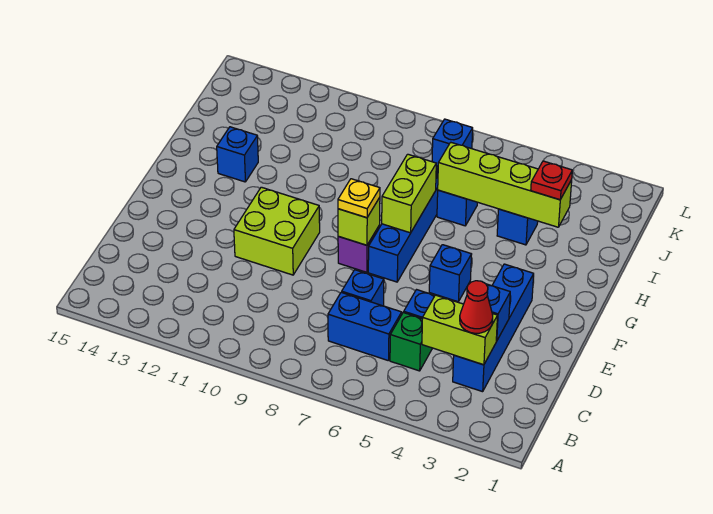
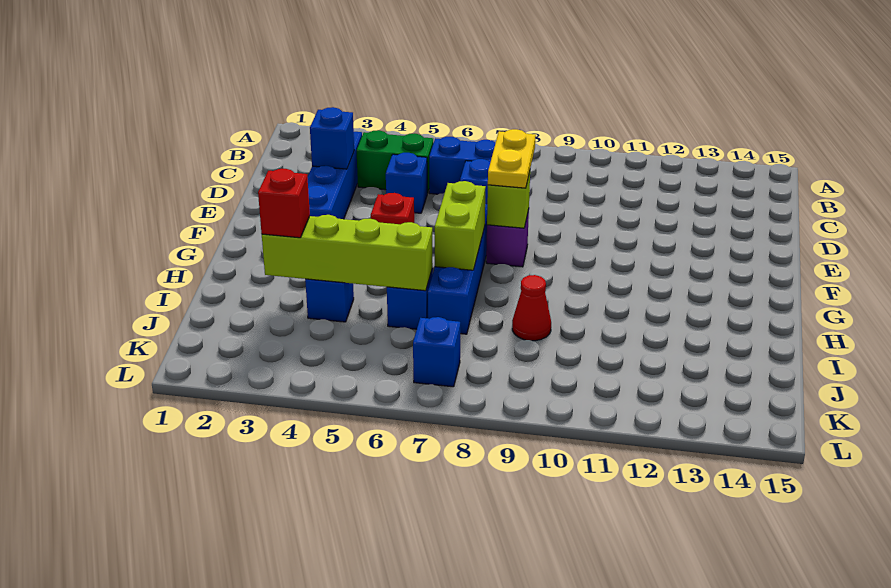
lime brick C3:C4 level 2 -> none
red cone C3 level 3 -> red cone I9 level 1
green brick C5 level 1 -> green brick C4:C5 level 1
lime brick E10:F11 level 1 -> none
blue brick F5 level 1 -> red brick F5 level 1
yellow plate F8 level 3 -> yellow plate E8:F8 level 3
blue brick H13 level 1 -> none
red plate I3 level 3 -> red brick I3 level 3

